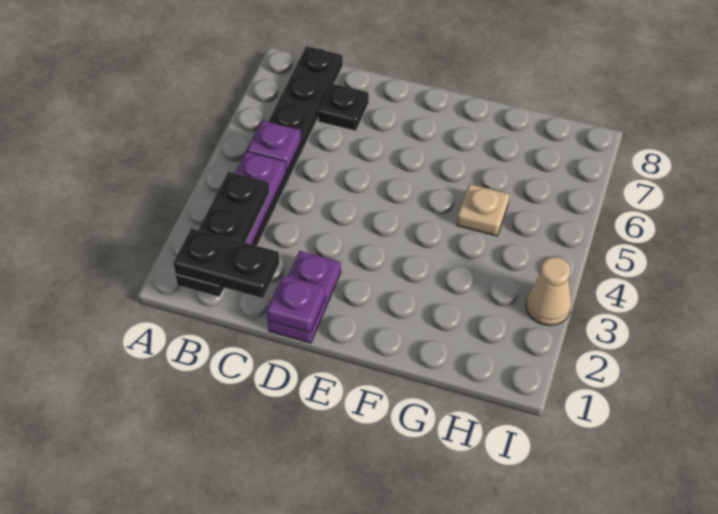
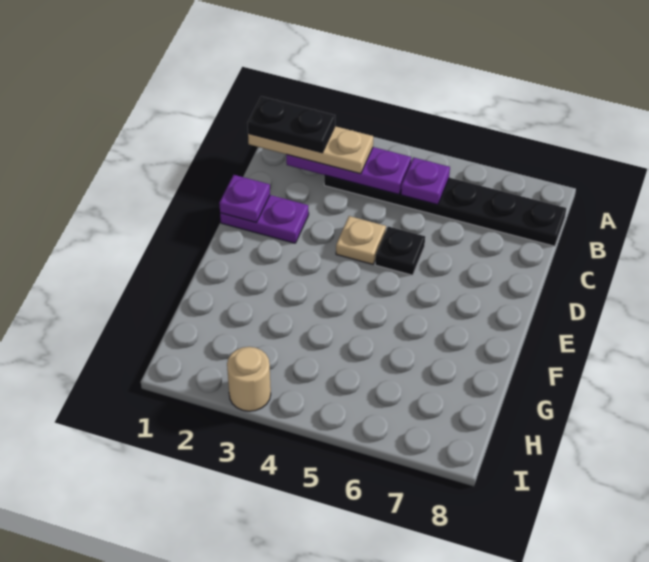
black plate B1:B3 level 3 -> tan plate B1:B3 level 3
black plate B1:C1 level 4 -> black plate B1:B2 level 4
black plate C7 level 1 -> black plate D5 level 1
tan plate G5 level 1 -> tan plate D4 level 1
tan cone I3 level 1 -> tan round brick I3 level 1

